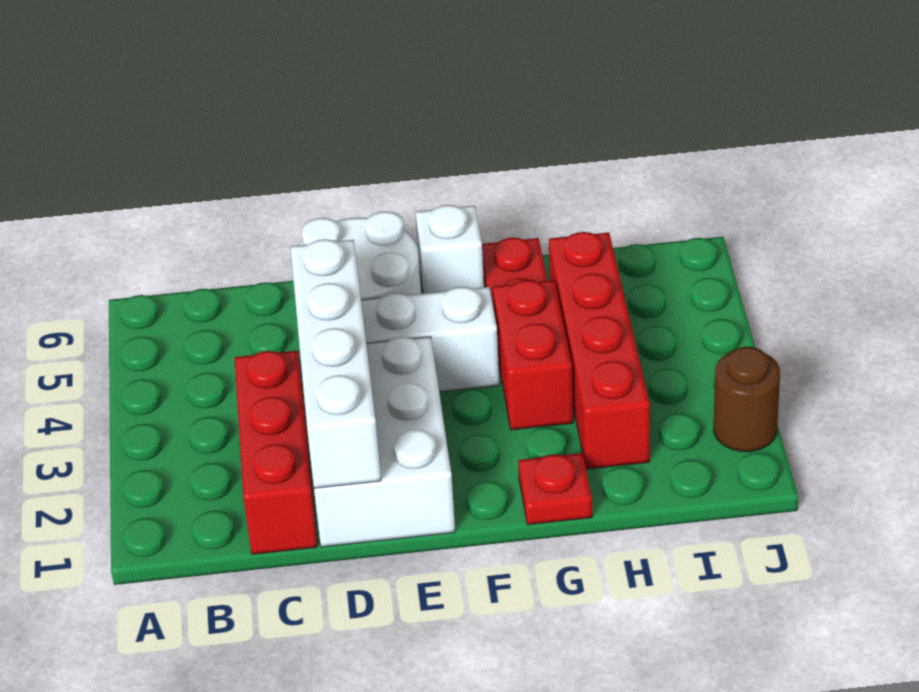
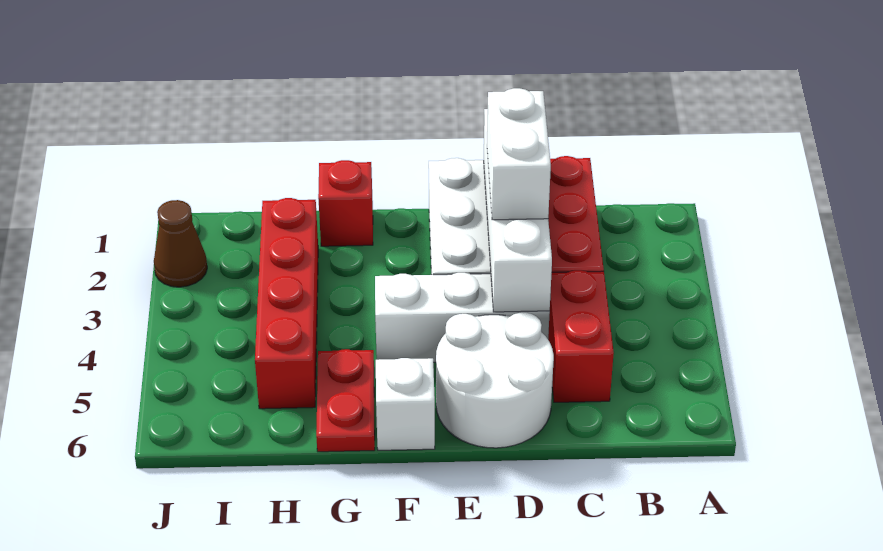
none -> white brick D2:D3 level 3
red plate G1 level 1 -> red brick G1 level 1
red brick G3:G4 level 1 -> red brick C4:C5 level 1
brown round brick J2 level 1 -> brown cone J2 level 1

